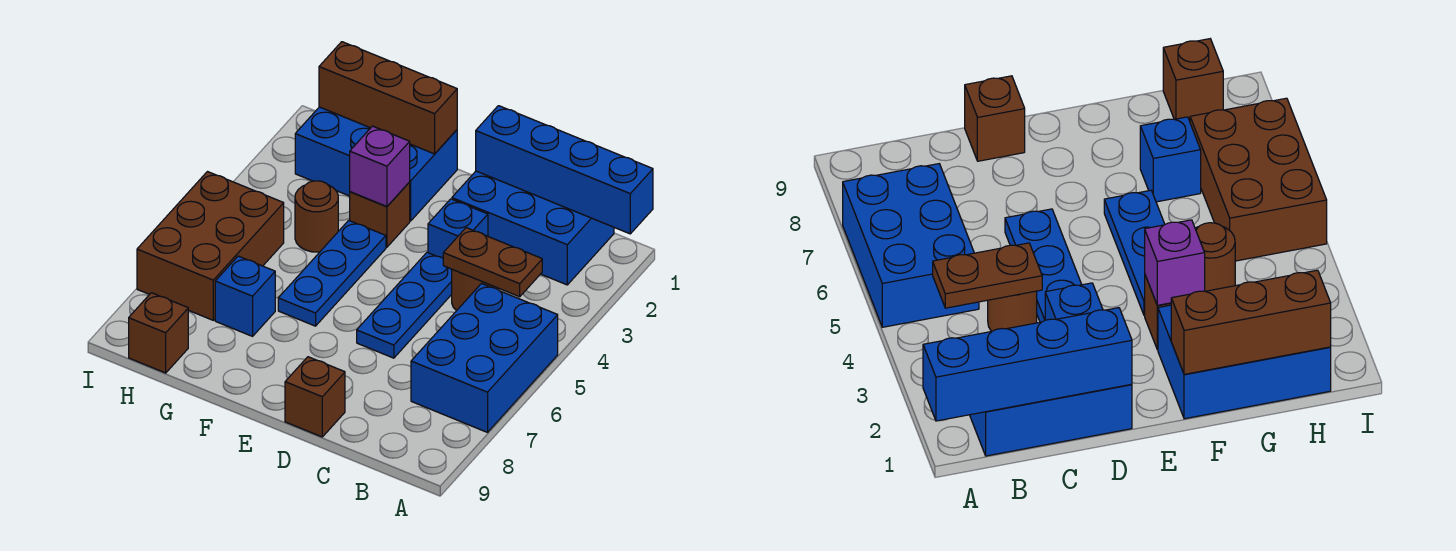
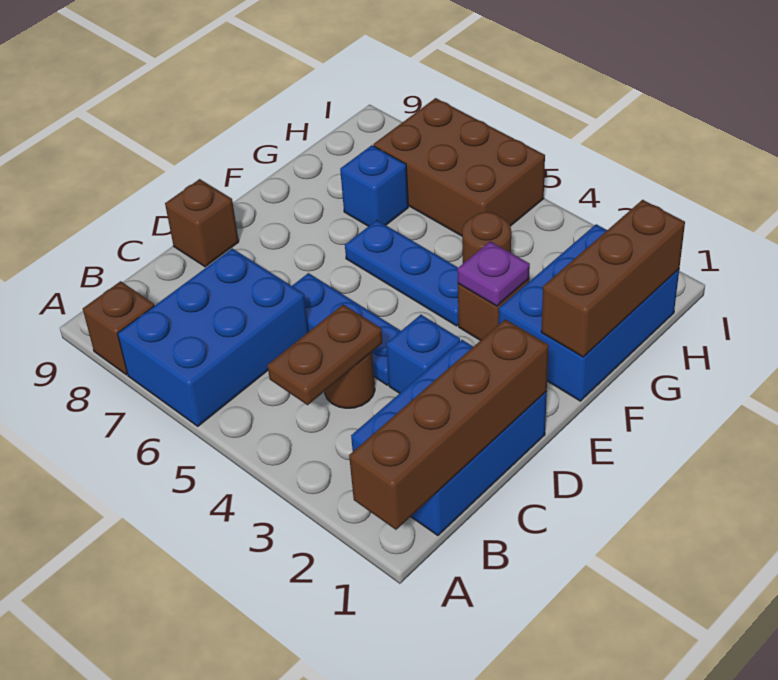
blue brick A1:D1 level 2 -> brown brick A1:D1 level 2
blue brick A5:B7 level 1 -> blue brick A6:C7 level 1
purple brick F3 level 2 -> purple plate F3 level 2
brown brick H9 level 1 -> brown brick A8 level 1

